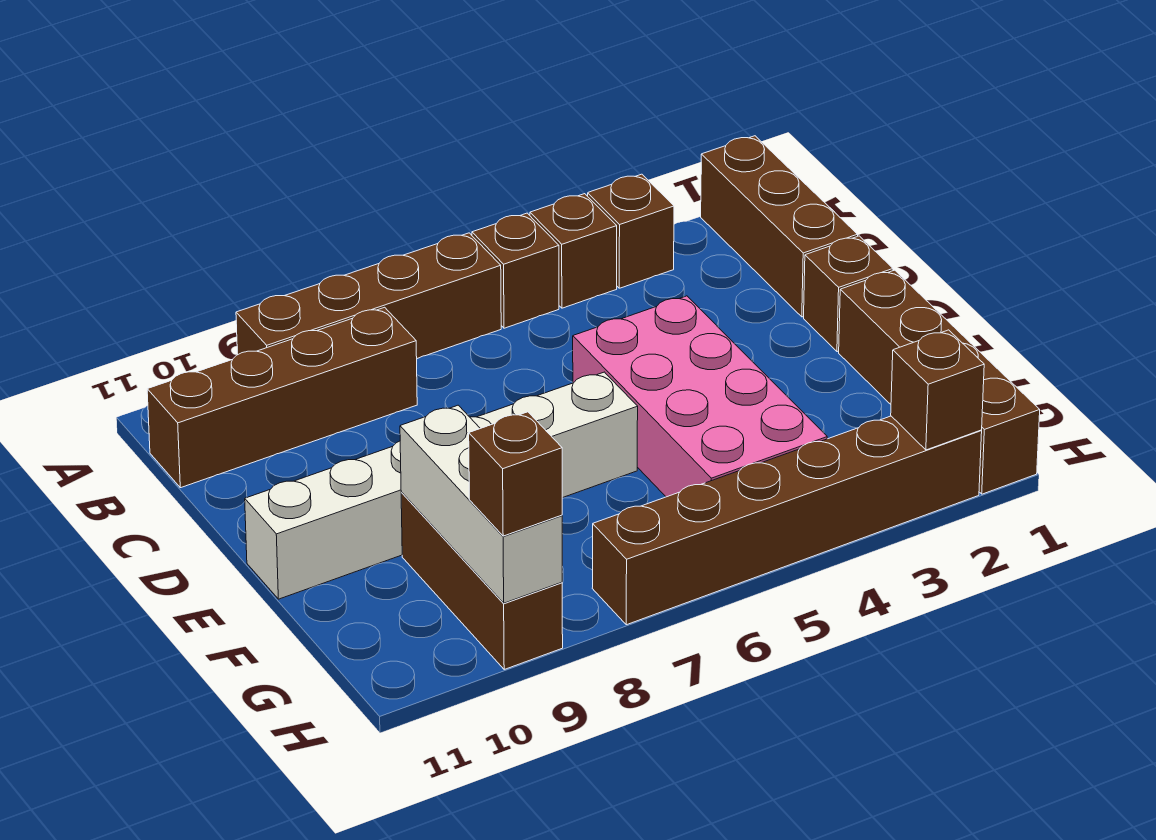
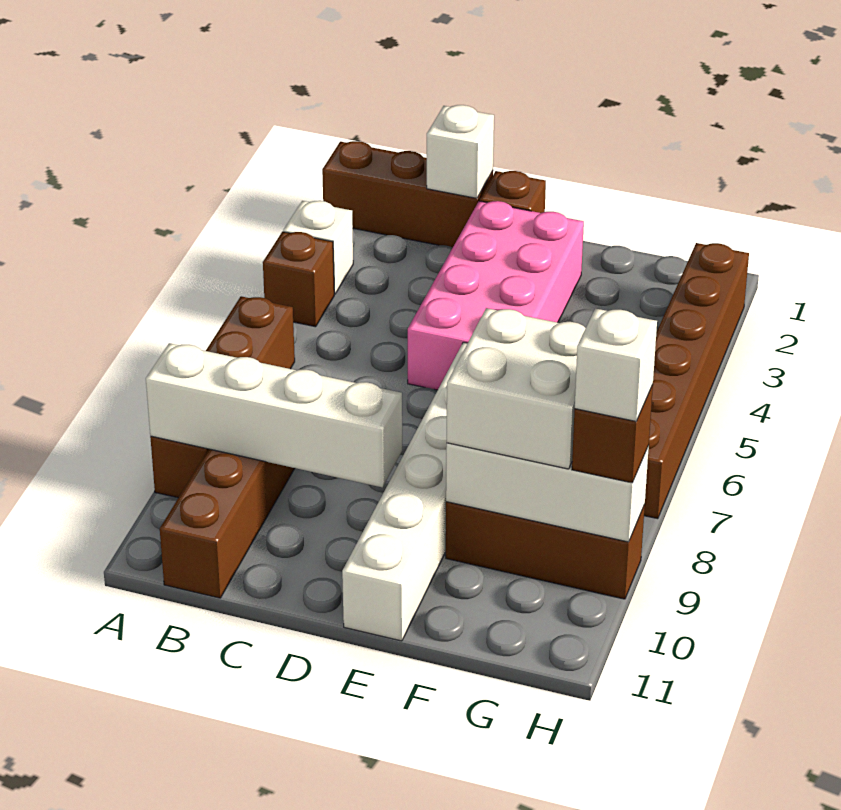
brown brick A3 level 1 -> white brick A3 level 1
brown brick A5 level 1 -> none
none -> white brick A9:D9 level 2
none -> white brick C1 level 2
pink brick D4:G5 level 1 -> pink brick D2:E5 level 1
brown brick E1:H1 level 1 -> none
none -> white brick F8:G9 level 3
brown brick H2 level 2 -> none
none -> white brick H9 level 4

